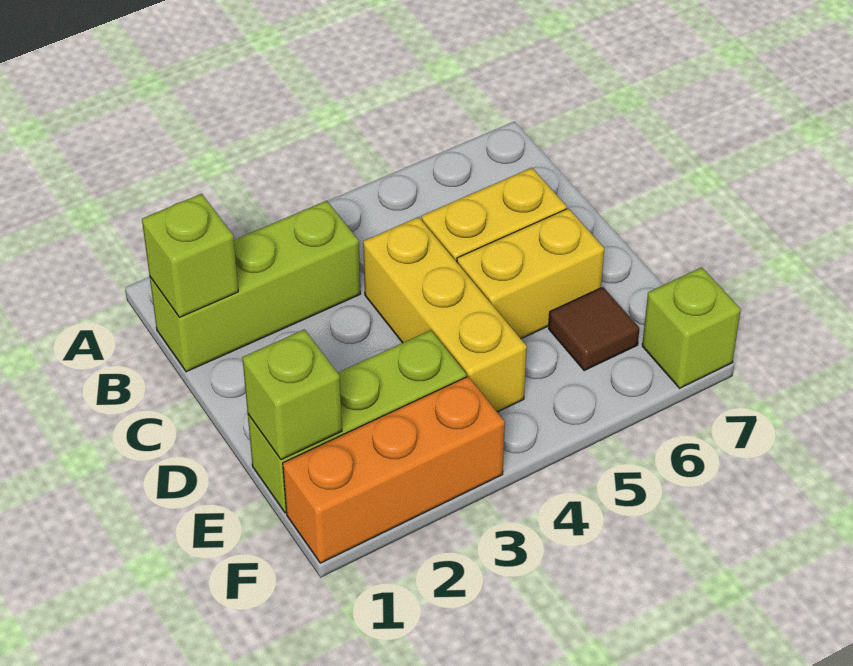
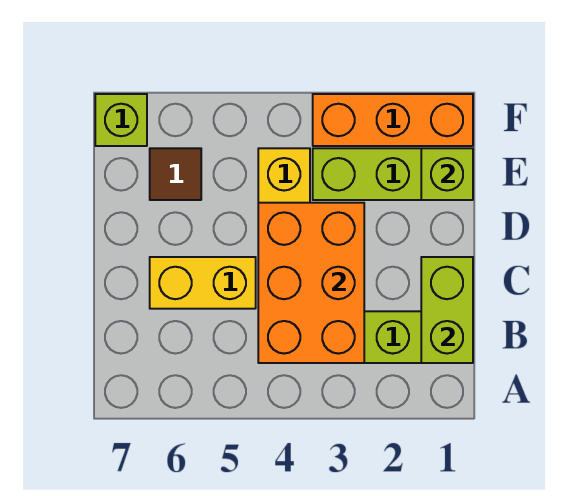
lime brick B1 level 2 -> lime brick B1:C1 level 2
none -> orange brick B3:D4 level 2
yellow brick D5:D6 level 1 -> none

